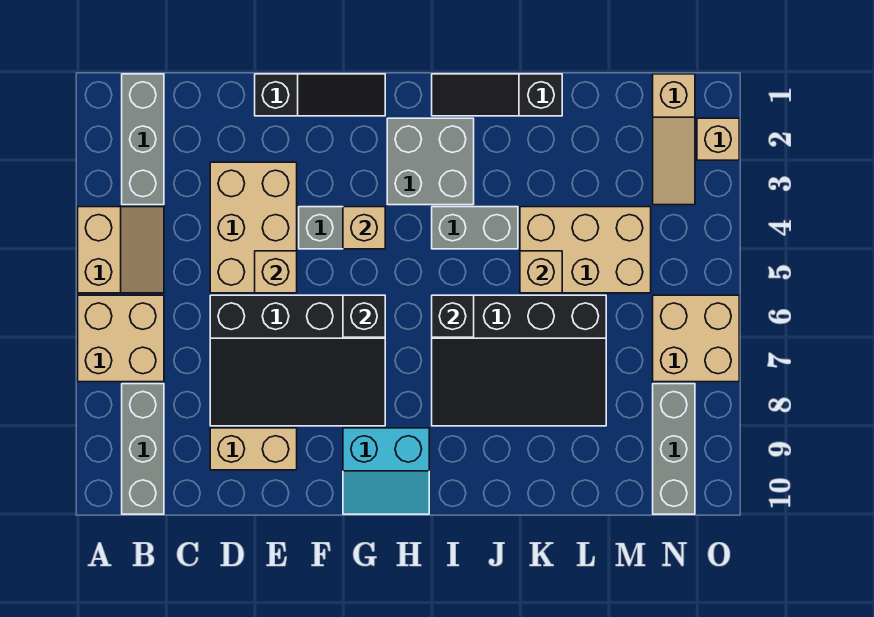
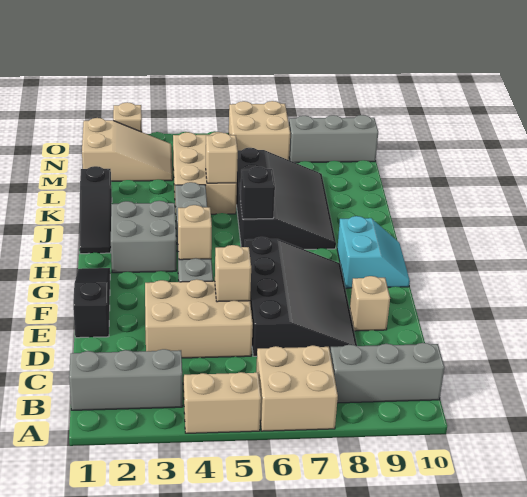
tan brick D9:E9 level 1 -> tan brick E9 level 1
black brick G6 level 2 -> none
tan slope N1:N3 level 1 top 1 -> tan slope M1:N3 level 1 top 1

